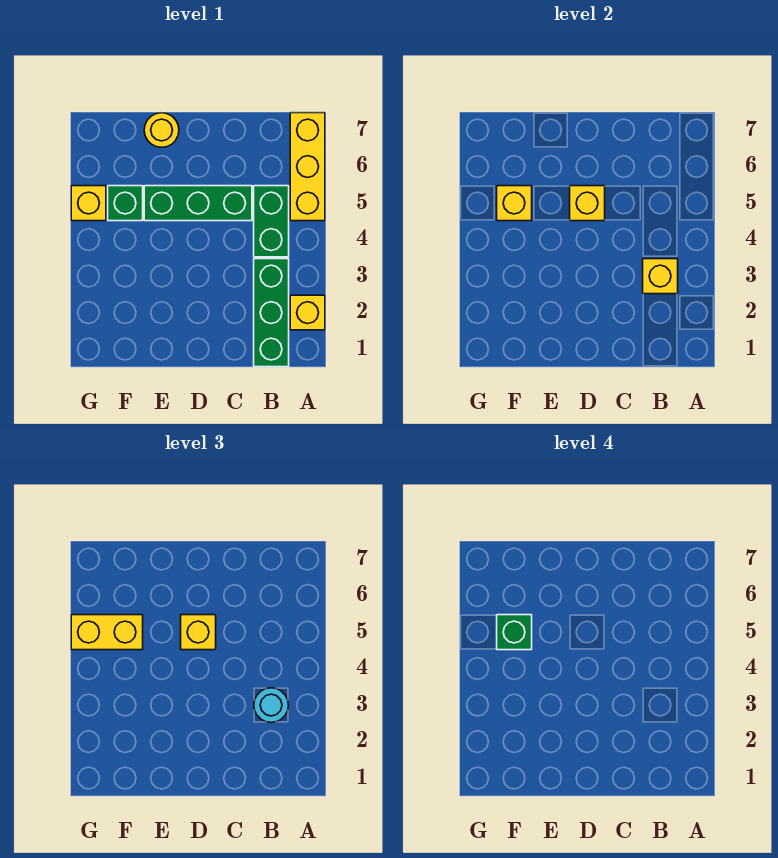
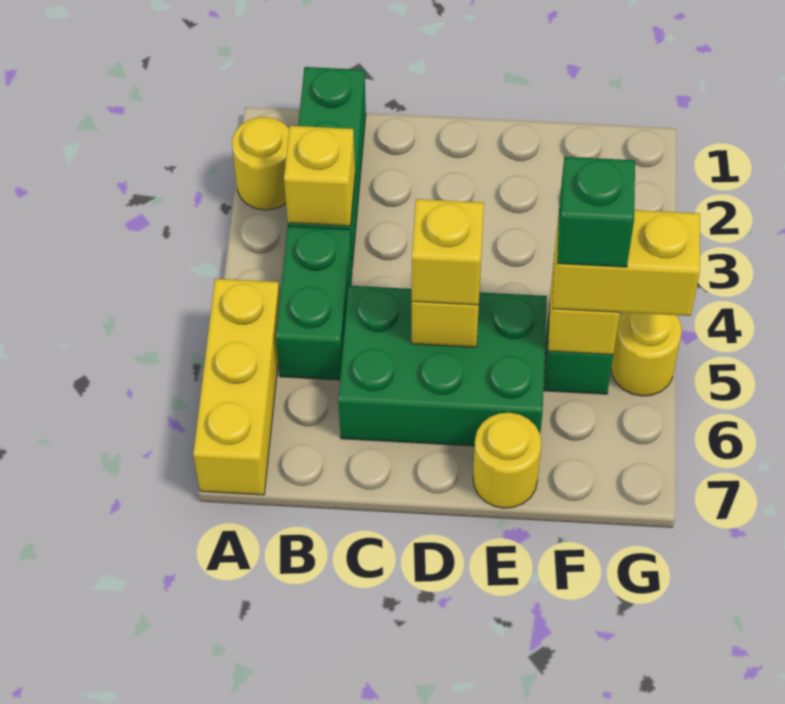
yellow brick A2 level 1 -> yellow round brick A2 level 1
cyan round brick B3 level 3 -> none
green brick C5:E5 level 1 -> green brick C5:E6 level 1
yellow brick G5 level 1 -> yellow round brick G5 level 1

